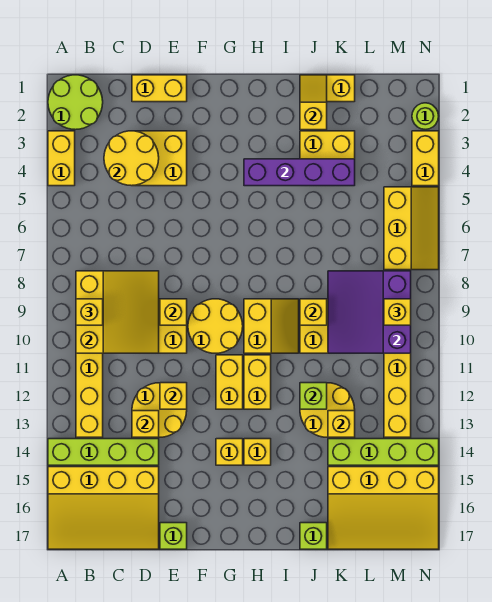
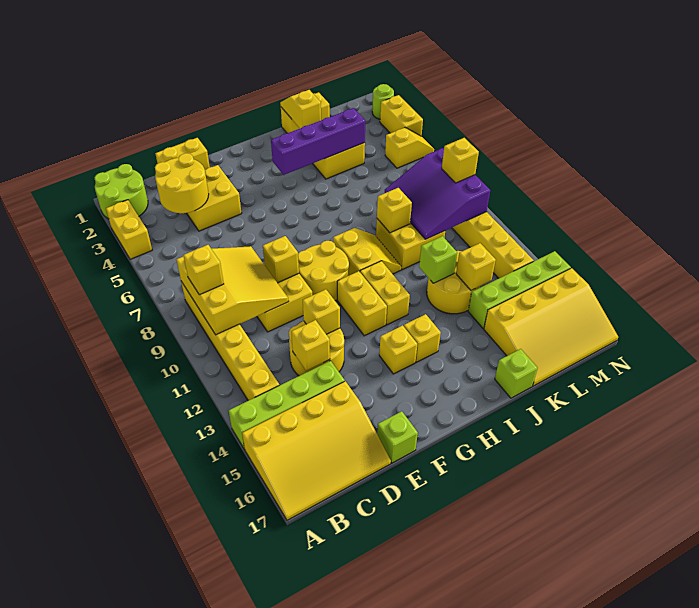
yellow slope M5:N7 level 1 top M -> yellow slope M5:N5 level 1 top M

